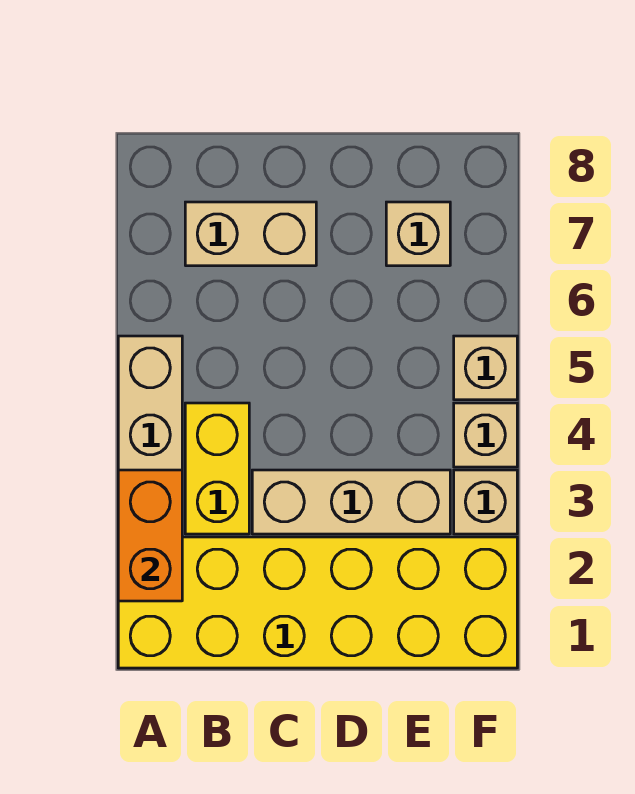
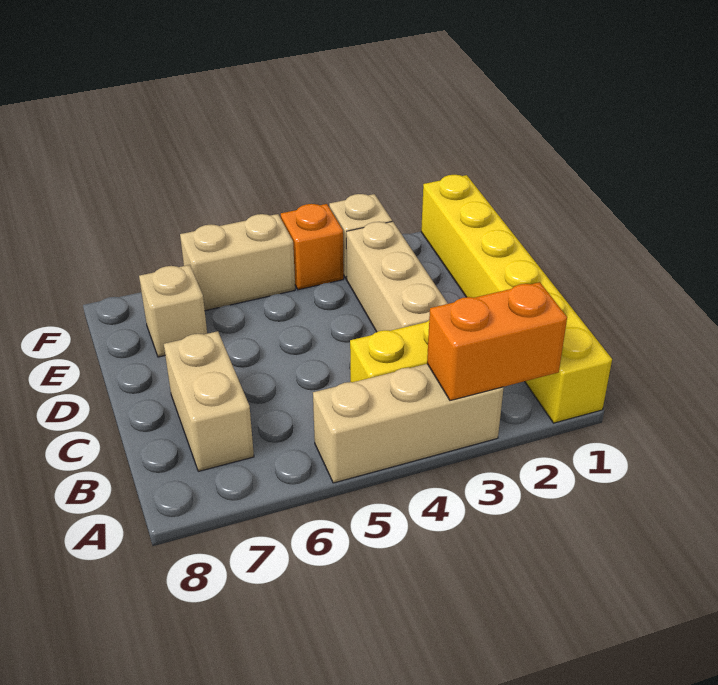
yellow brick A1:F2 level 1 -> yellow brick A1:F1 level 1
tan brick F4 level 1 -> orange brick F4 level 1
tan brick F5 level 1 -> tan brick F5:F6 level 1

